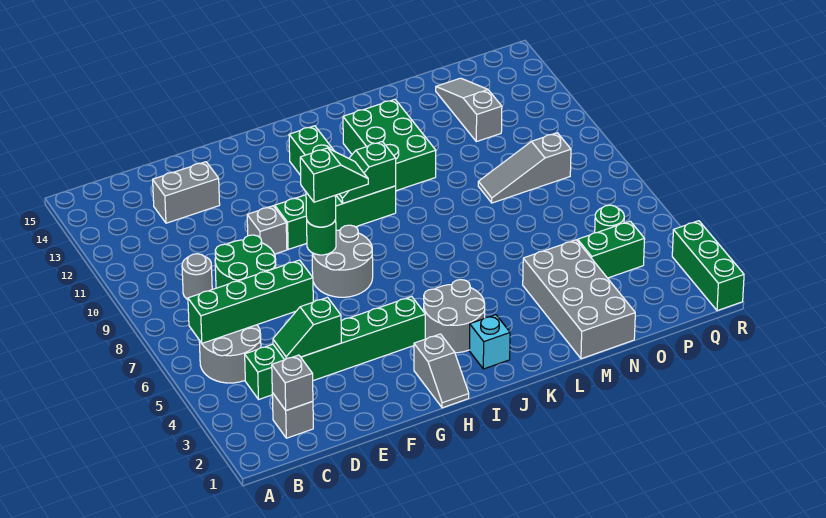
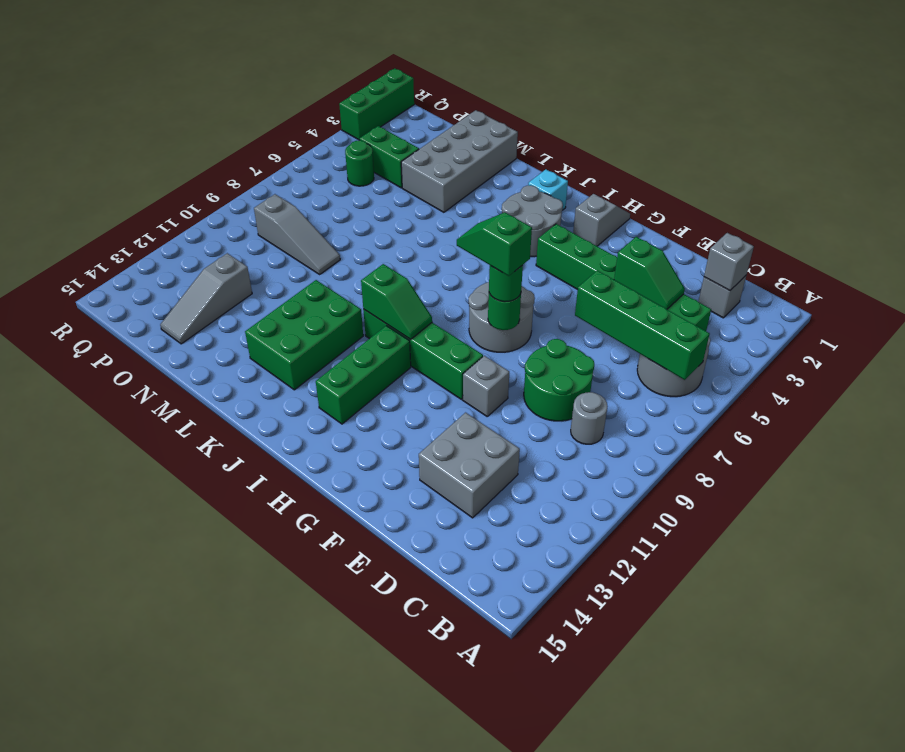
grey brick D13:E13 level 1 -> grey brick D12:E13 level 1

